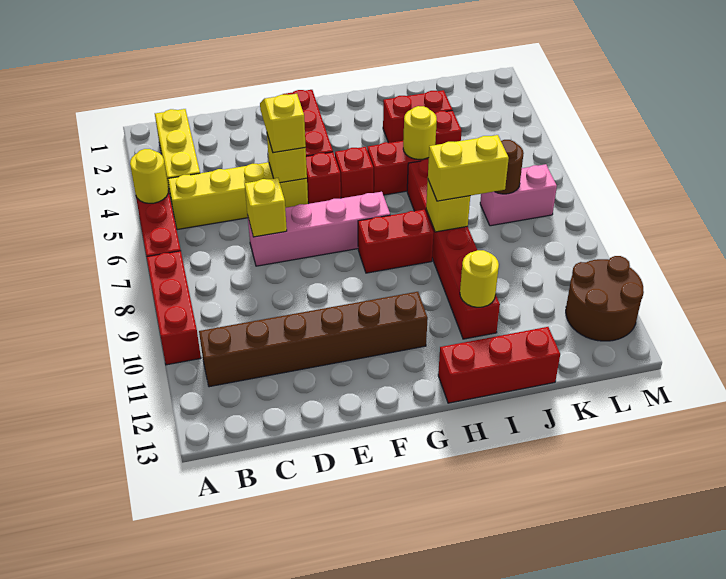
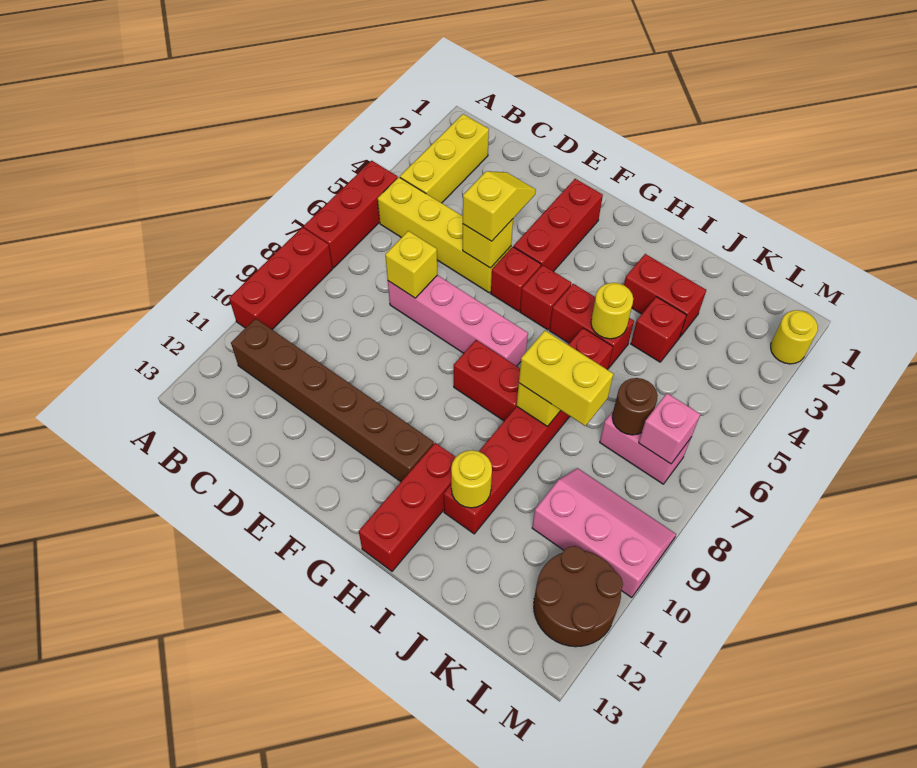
yellow round brick A5 level 2 -> yellow round brick M2 level 1
red brick H13:J13 level 1 -> red brick H11:H13 level 1
none -> pink slope K9:M10 level 1 top 10
none -> pink brick L7 level 2

